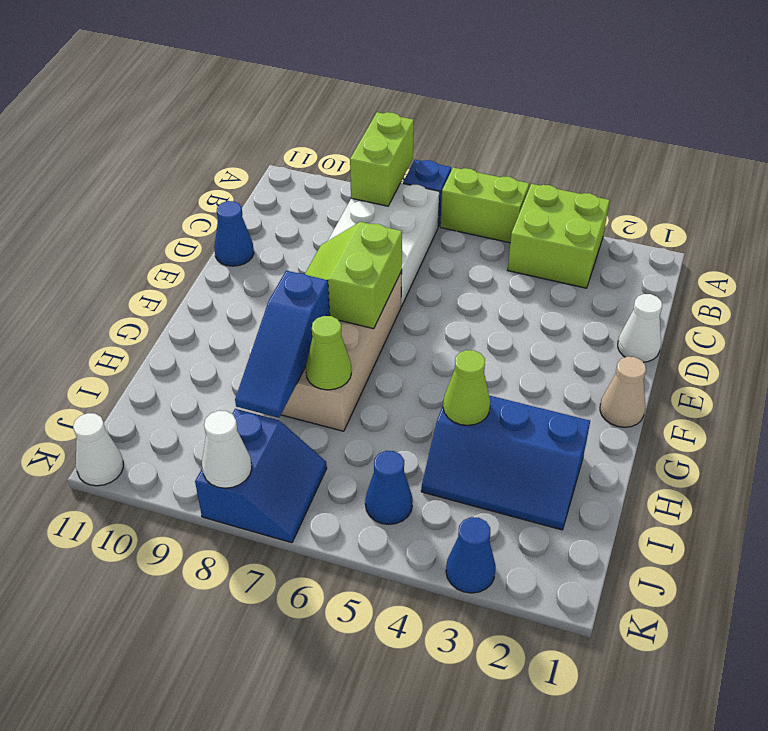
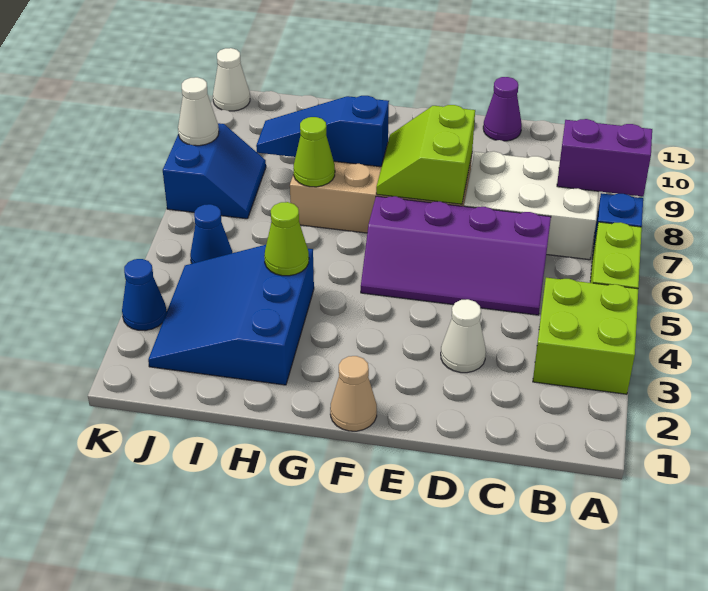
lime brick A8:B8 level 2 -> purple brick A8:B8 level 2
none -> purple slope C5:F6 level 1 top 6
white cone D1 level 1 -> white cone D3 level 1
blue cone D11 level 1 -> purple cone D11 level 1
lime slope E7:F8 level 2 top 7 -> lime slope E7:F8 level 2 top E
blue slope H2:I4 level 1 top H -> blue slope H2:J4 level 1 top H
blue slope J7:K8 level 1 top 8 -> blue slope J7:K8 level 1 top K

